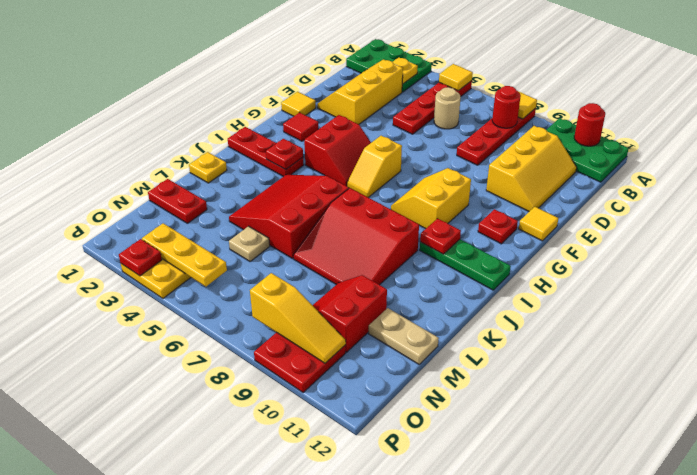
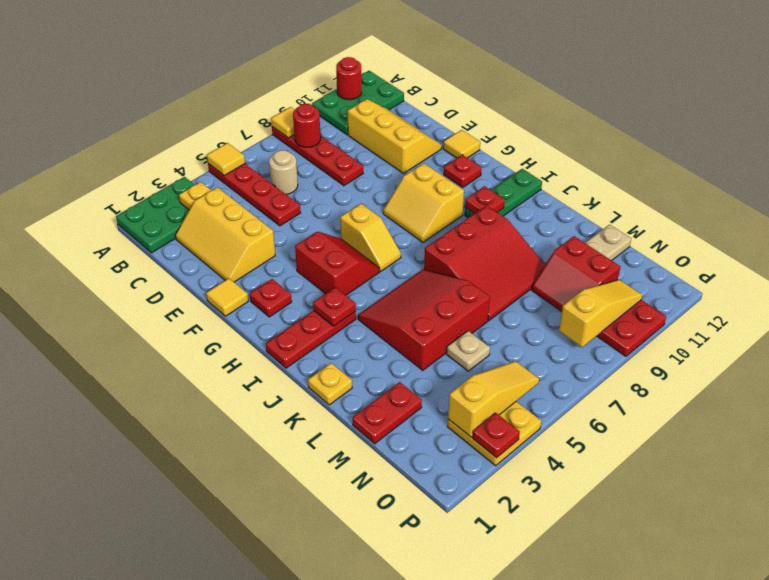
red tile G2 level 1 -> red plate G2 level 1
red slope J4:L6 level 1 top 6 -> red slope J4:L6 level 1 top L
yellow plate O3:O5 level 2 -> yellow slope O3:O5 level 2 top 3

